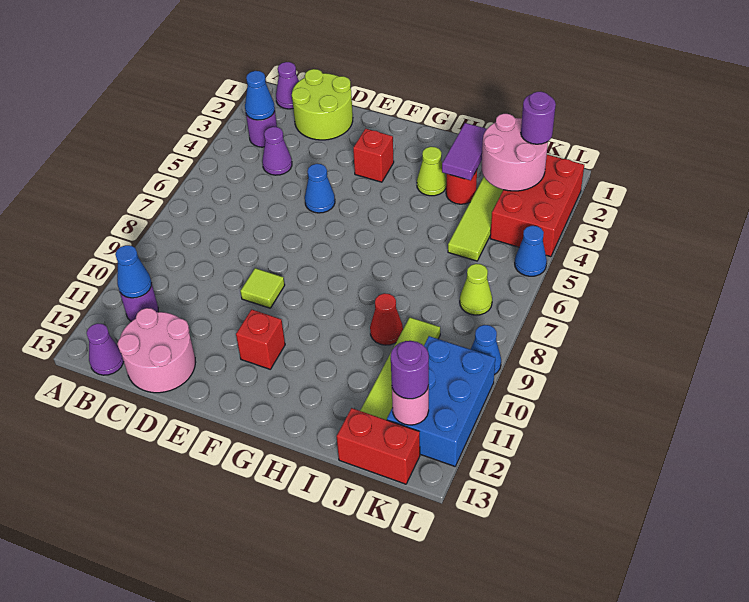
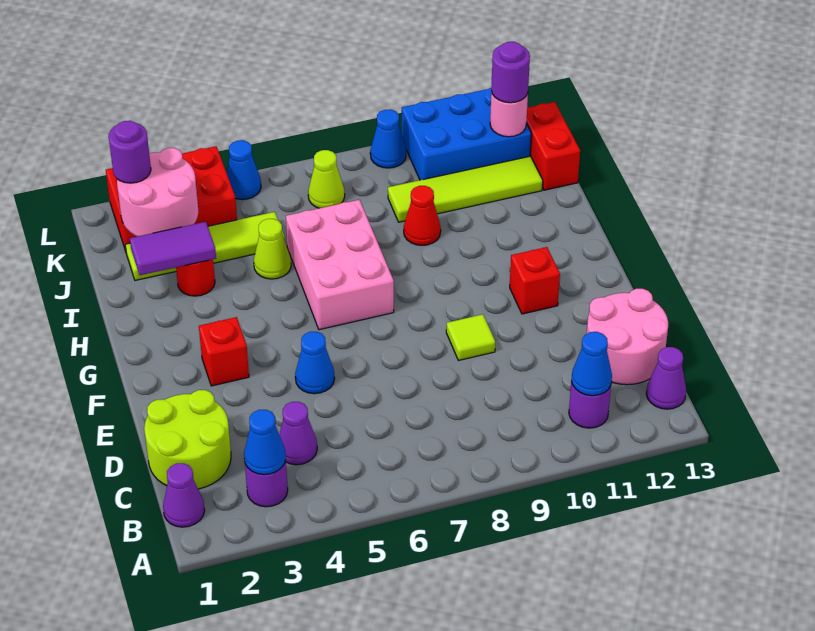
none -> pink brick G6:I7 level 1
lime cone H3 level 1 -> lime cone I5 level 1

